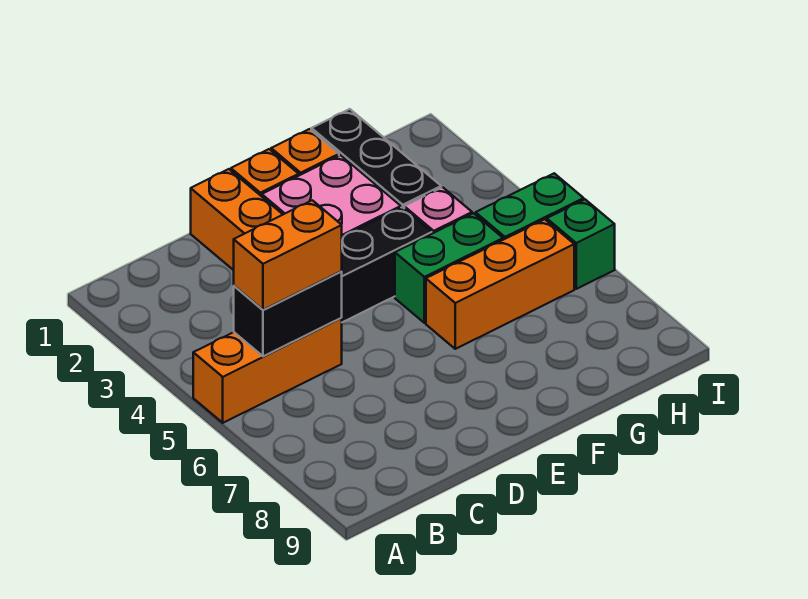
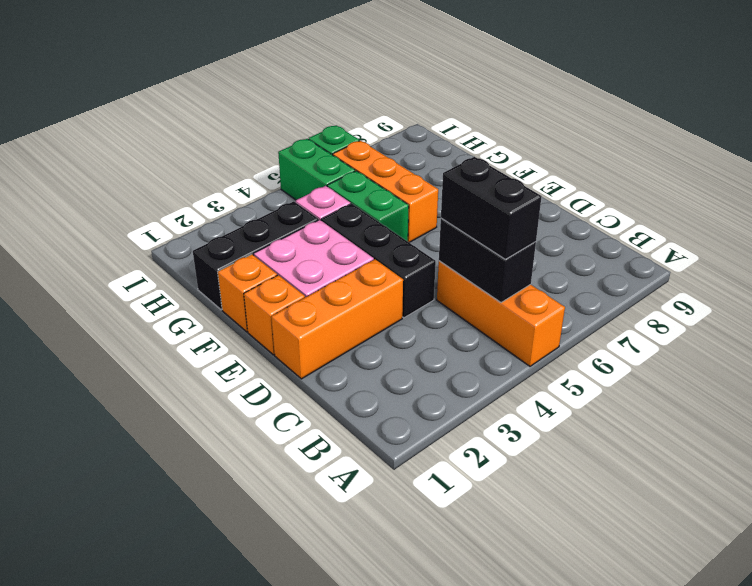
orange brick B5:C5 level 3 -> black brick B5:C5 level 3

